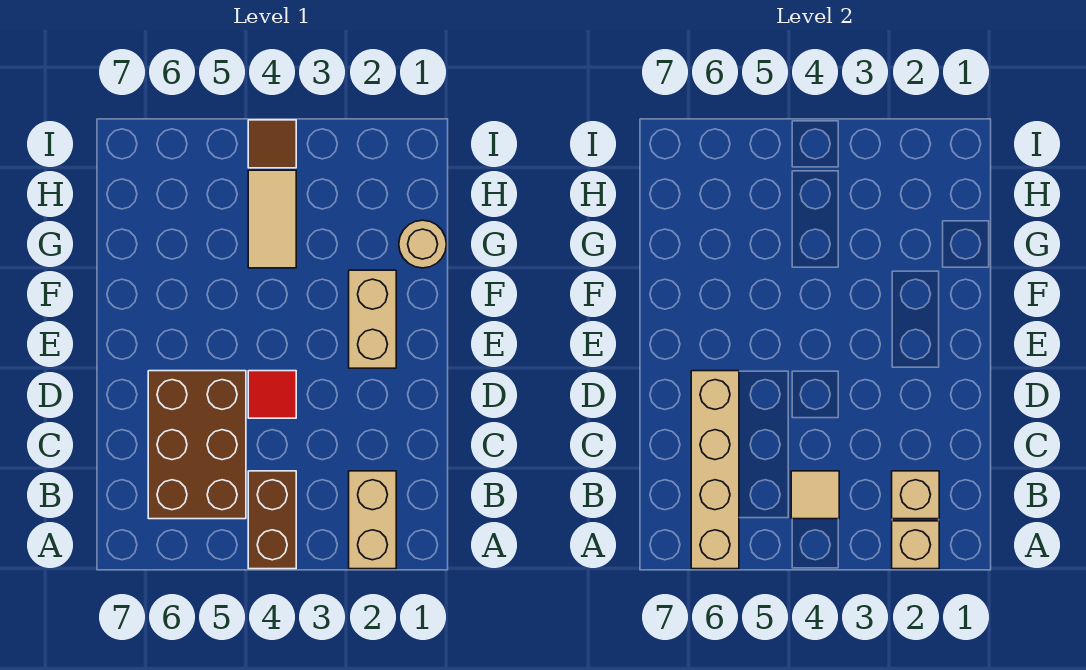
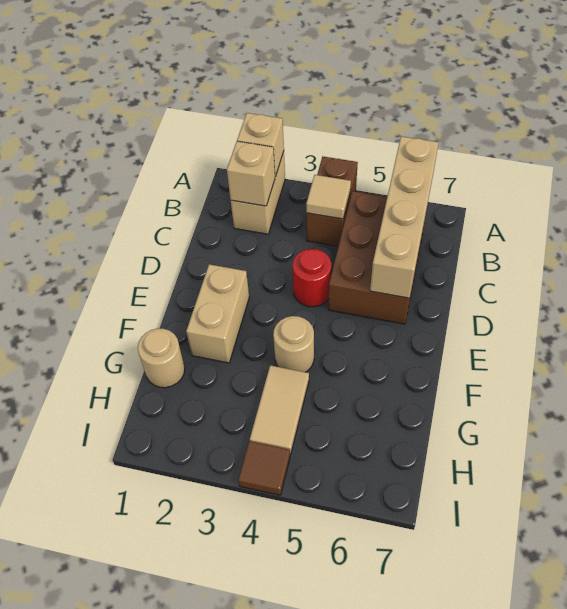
red tile D4 level 1 -> red round brick D4 level 1
none -> tan round brick F4 level 1

